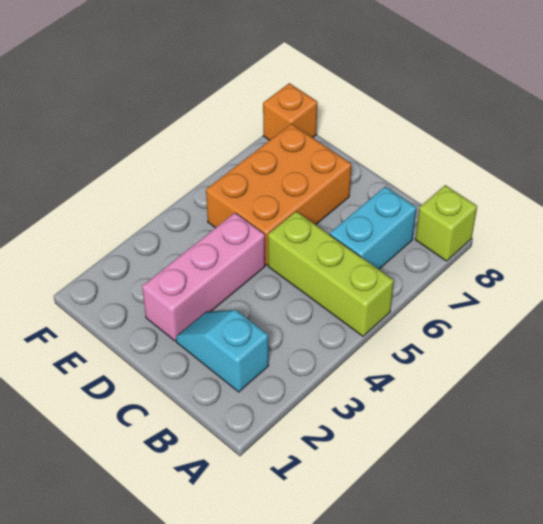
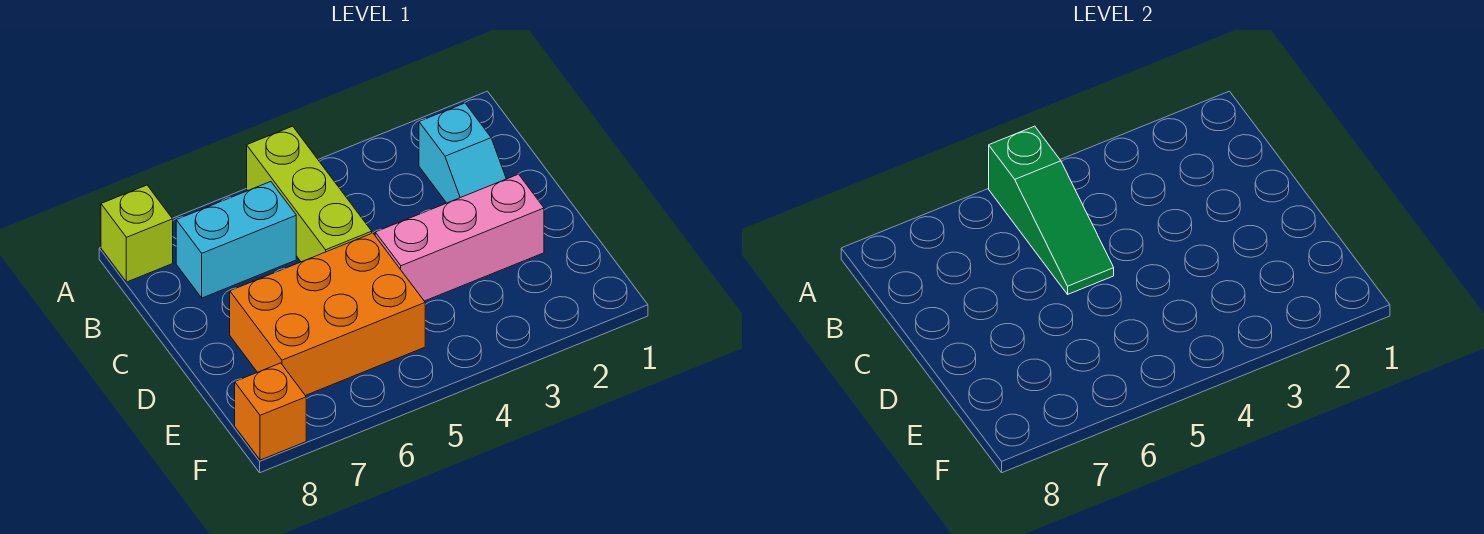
none -> green slope A5:C5 level 2 top A

